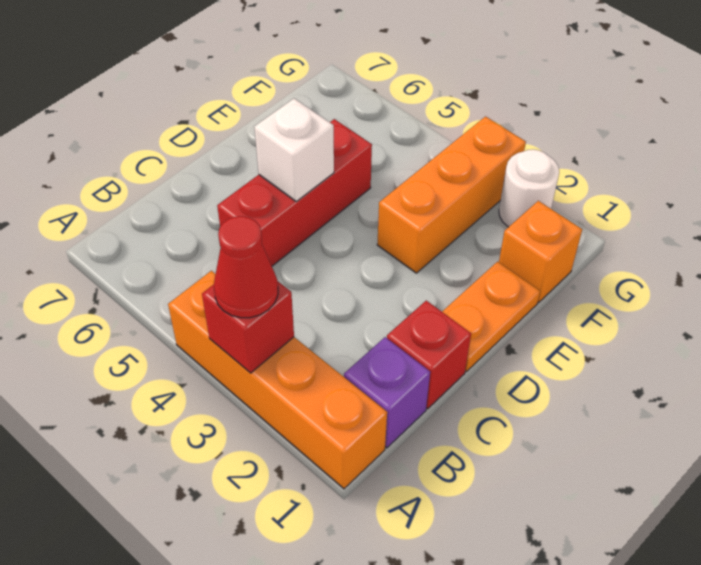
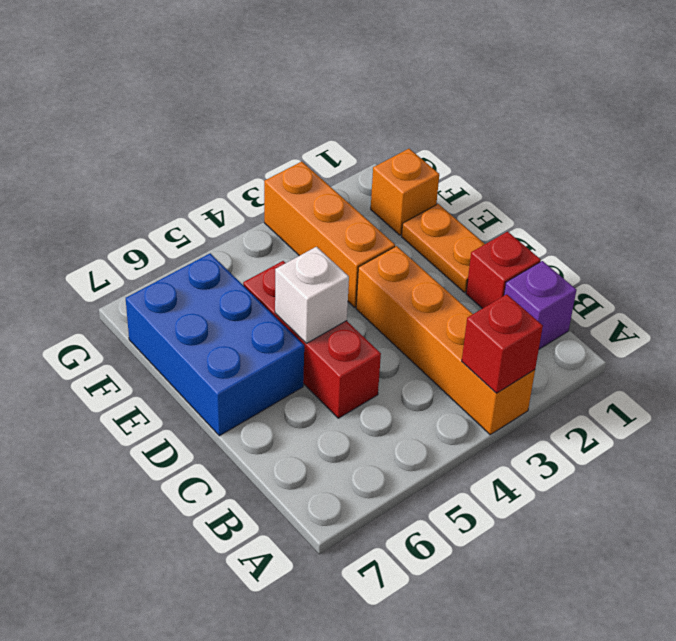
orange brick A1:A4 level 1 -> orange brick A3:D3 level 1
red cone A3 level 3 -> none
none -> blue brick D6:F7 level 1
white round brick G2 level 1 -> none

